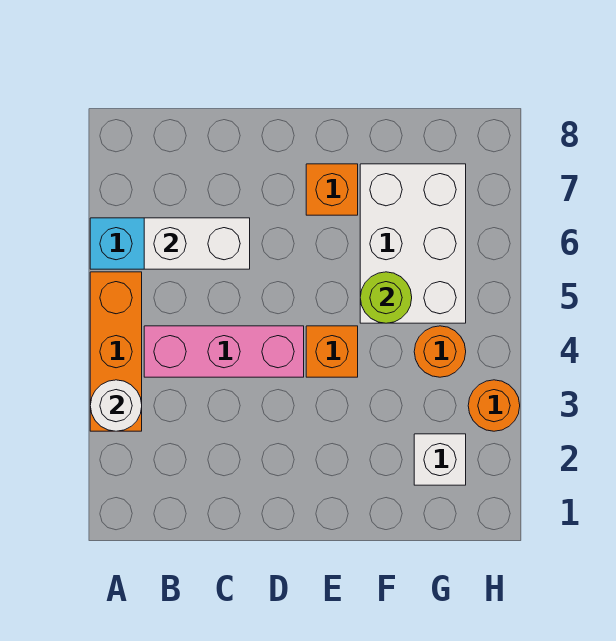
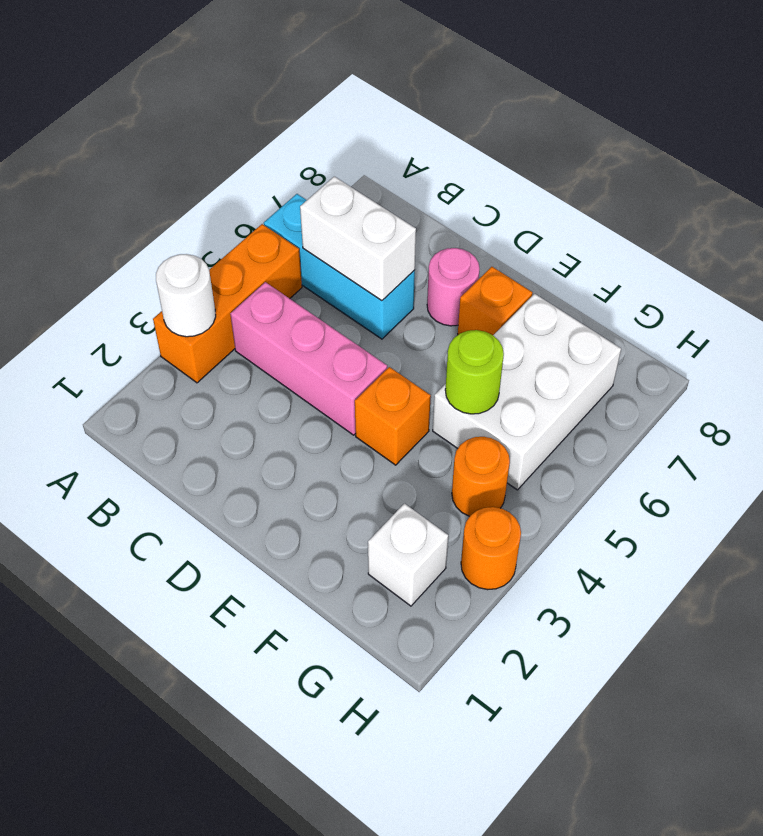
none -> pink round brick D7 level 1

